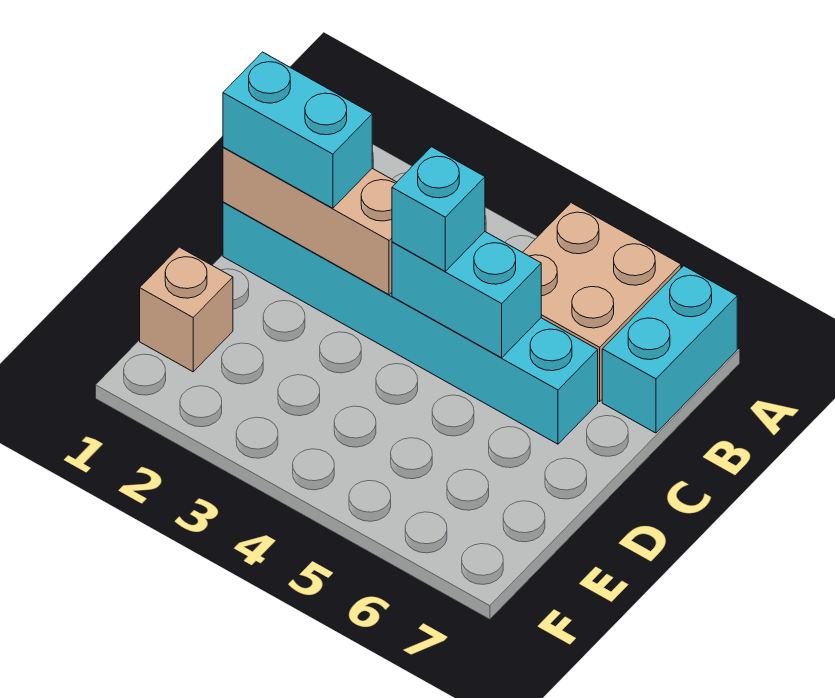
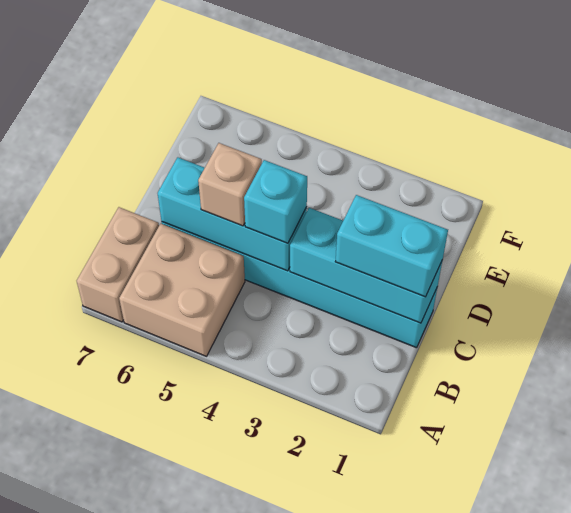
cyan brick A7:B7 level 1 -> tan brick A7:B7 level 1
tan brick C1:C3 level 2 -> cyan brick C1:C3 level 2
cyan brick C4:C5 level 2 -> cyan brick C4:C6 level 2
tan brick E1 level 1 -> tan brick C5 level 3

